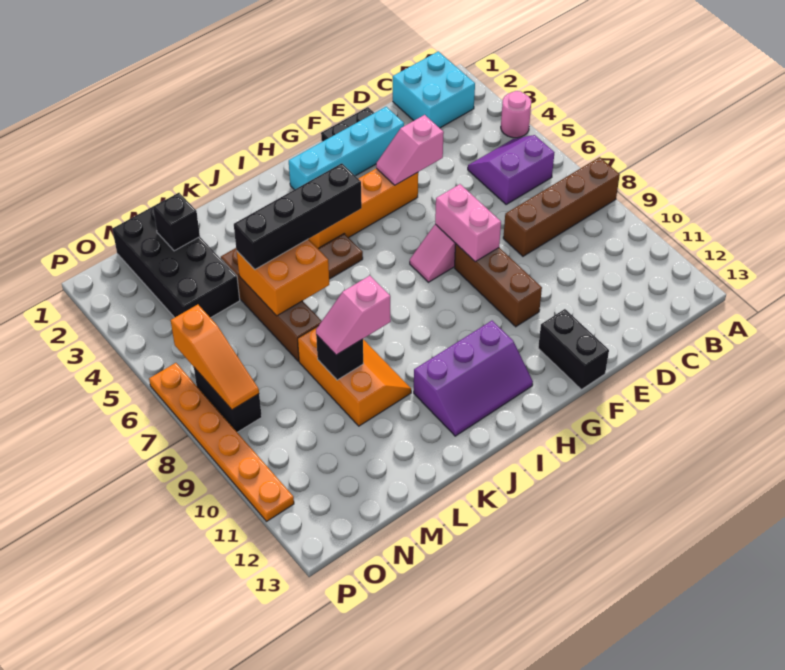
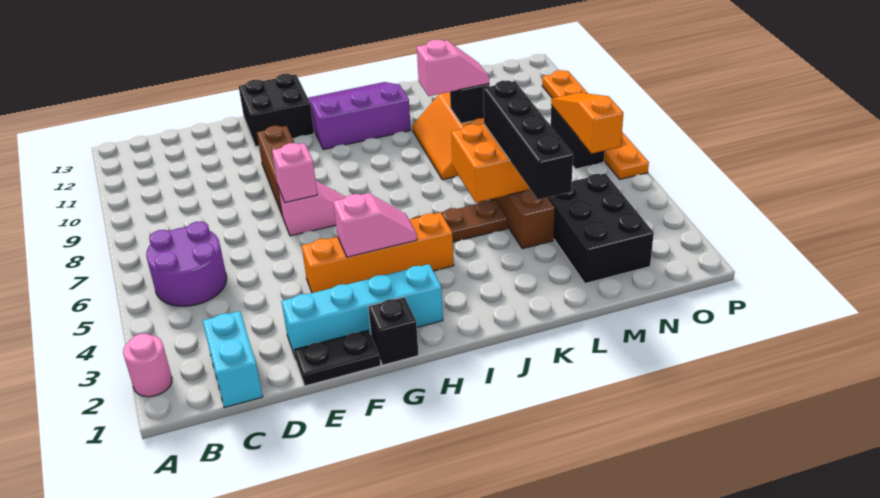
pink round brick A4 level 1 -> pink round brick A2 level 1
brown brick A8:D8 level 1 -> none
cyan brick B1:C2 level 1 -> cyan brick C1:C2 level 1
purple slope B5:C6 level 1 top 6 -> purple round brick B5:C6 level 1
pink slope E4:F4 level 2 top E -> pink slope G4:H4 level 2 top G
pink brick F7:F8 level 2 -> pink brick F7 level 2
black brick F12:F13 level 1 -> black brick F12:G13 level 1
purple slope H11:J12 level 1 top 11 -> purple slope H11:J13 level 1 top 11
black brick I5:L5 level 3 -> black brick L3:L6 level 3
black brick M1:N4 level 1 -> black brick M2:N4 level 1
black brick M2 level 2 -> black brick G1 level 1

